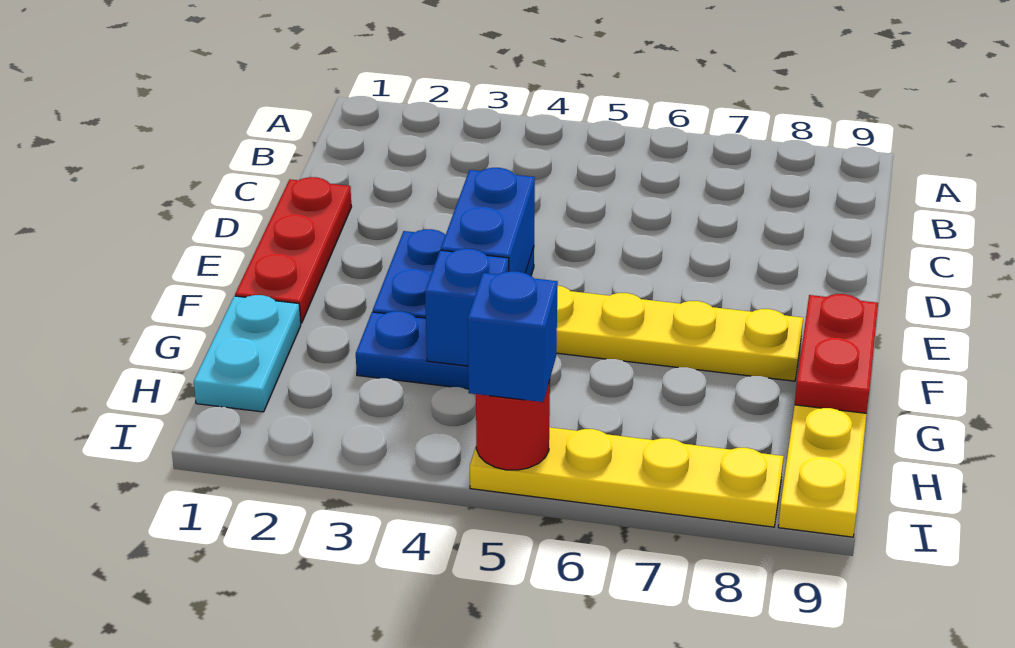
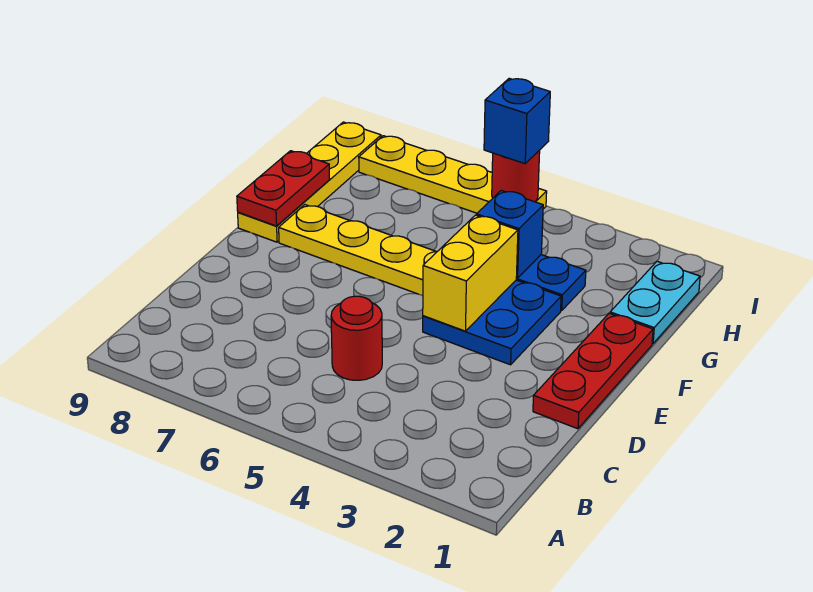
none -> red round brick C5 level 1
blue brick E4:F4 level 2 -> yellow brick E4:F4 level 2

